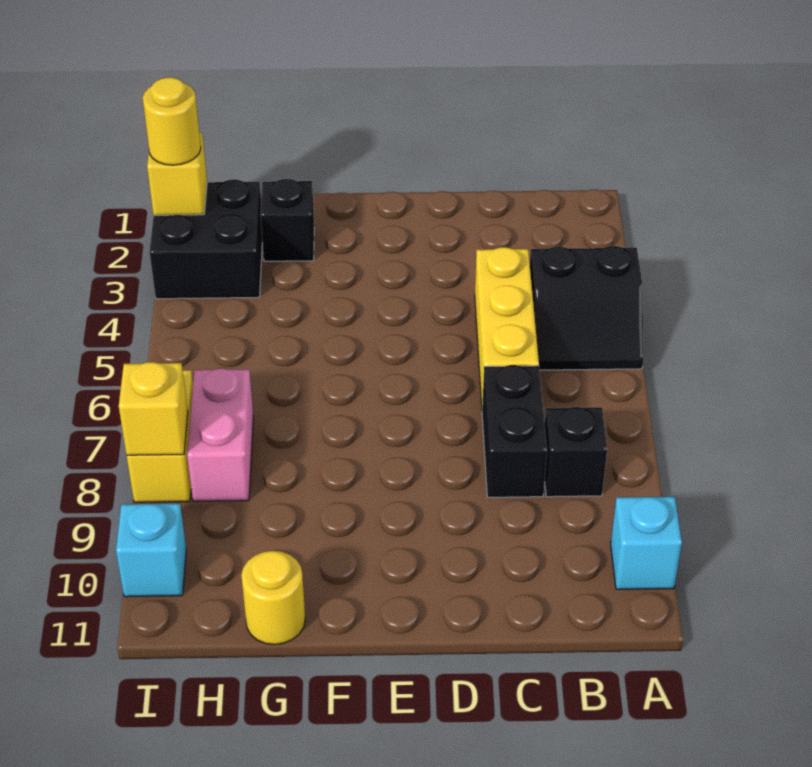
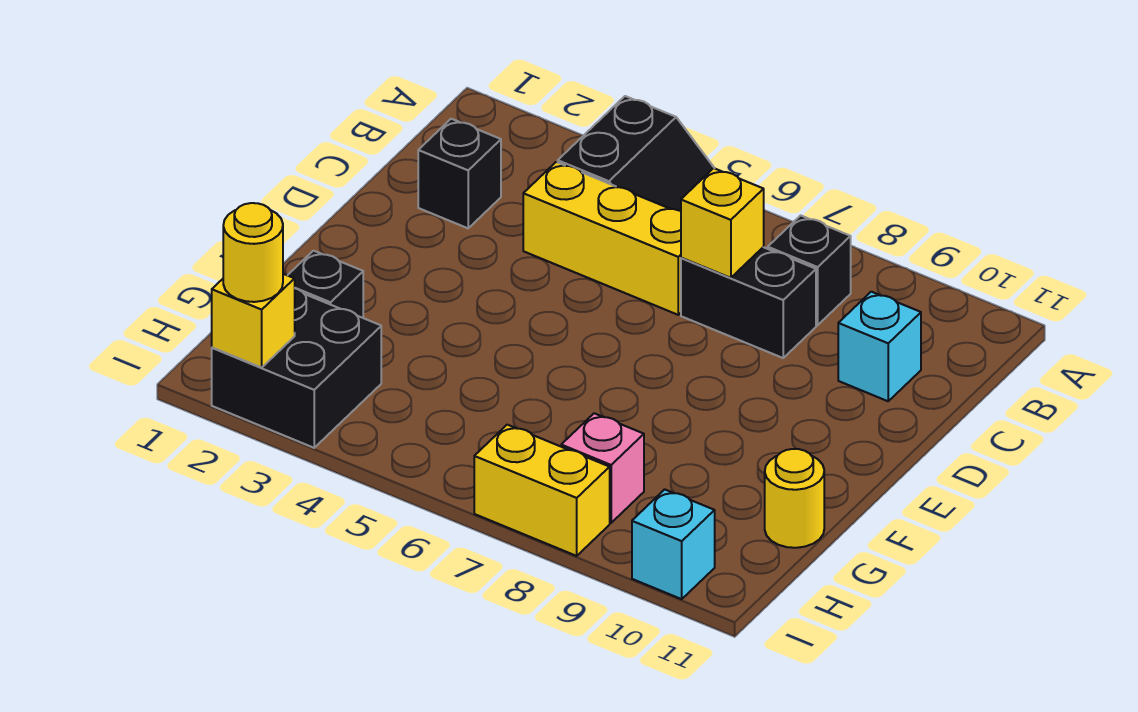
cyan brick A10 level 1 -> cyan brick C10 level 1
none -> black brick C2 level 1
pink brick H7:H8 level 1 -> pink brick H8 level 1
yellow brick I8 level 2 -> yellow brick C7 level 2

